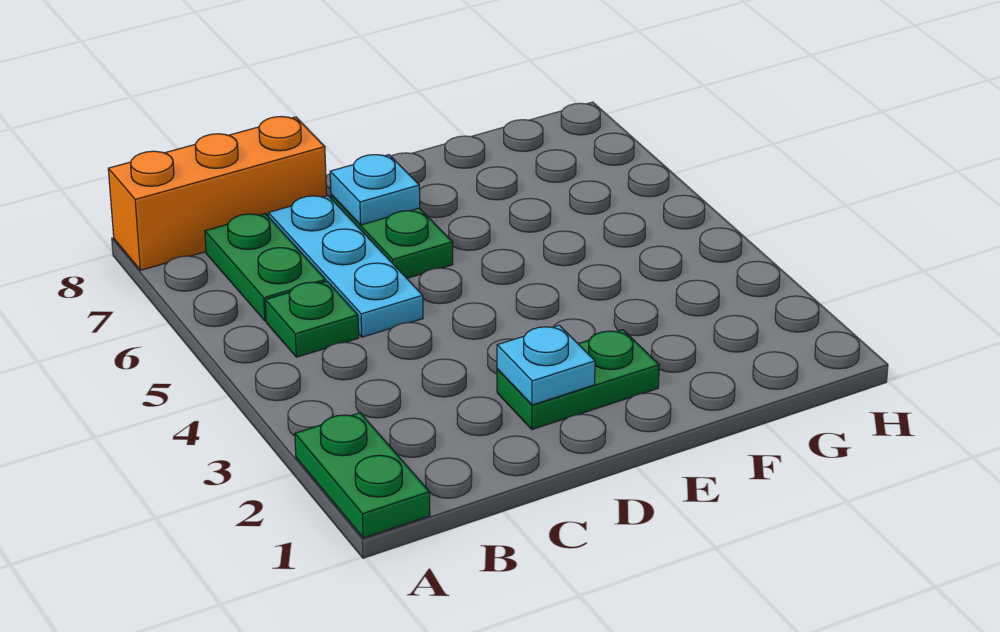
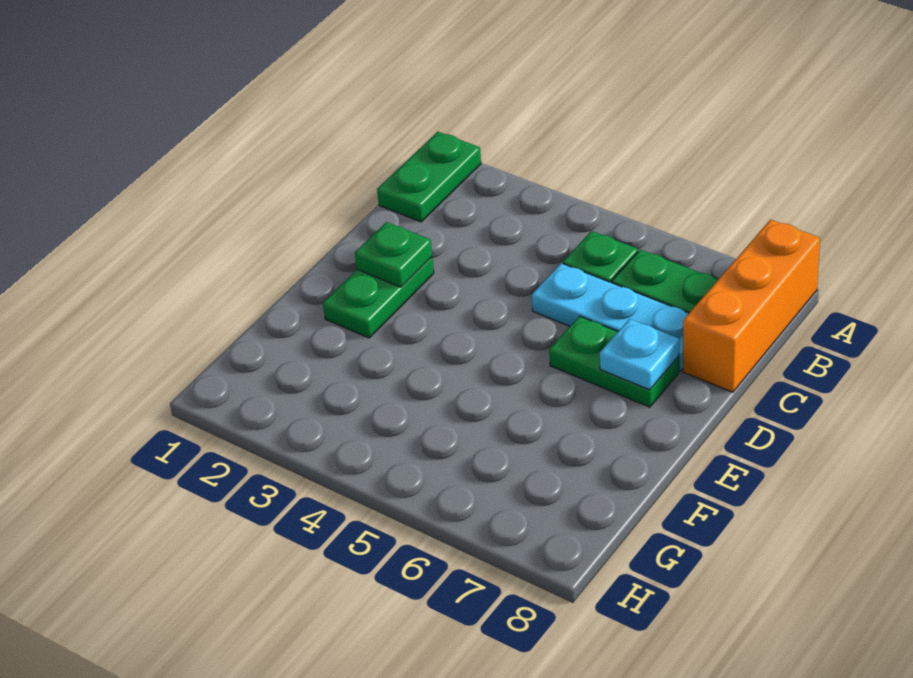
green plate A1:A2 level 1 -> green plate A1:B1 level 1
cyan plate D2 level 2 -> green plate D2 level 2

